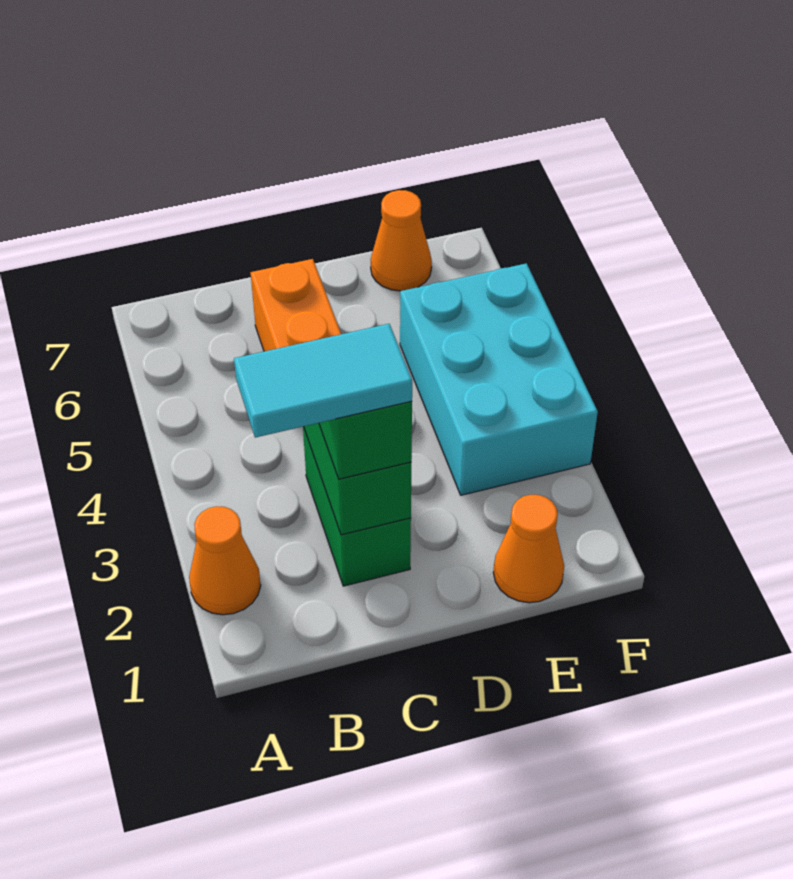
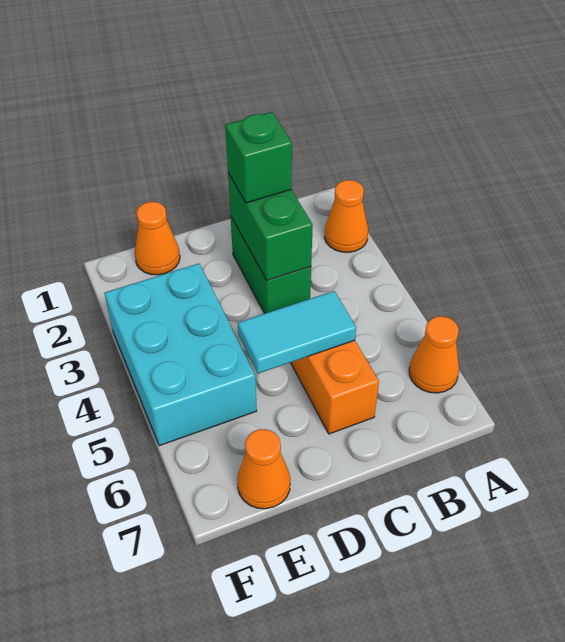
none -> orange cone A6 level 1
cyan tile B2:C2 level 4 -> cyan tile C5:D5 level 2

